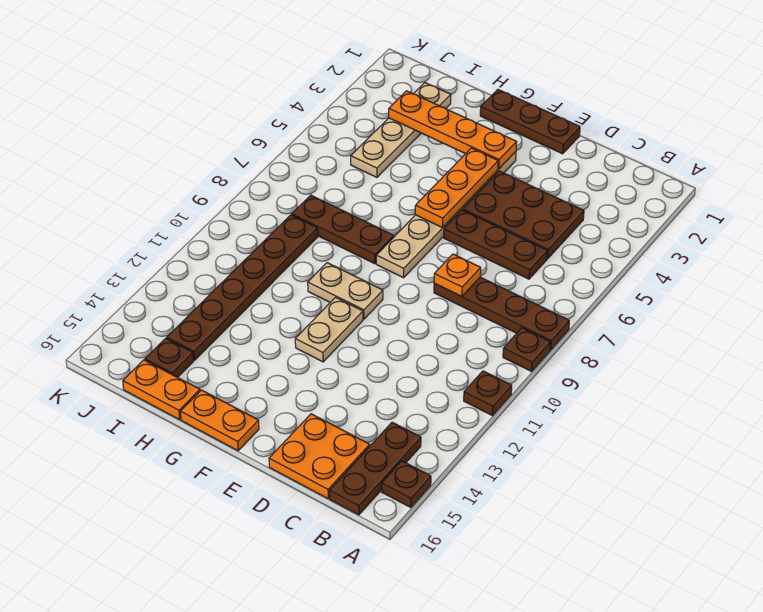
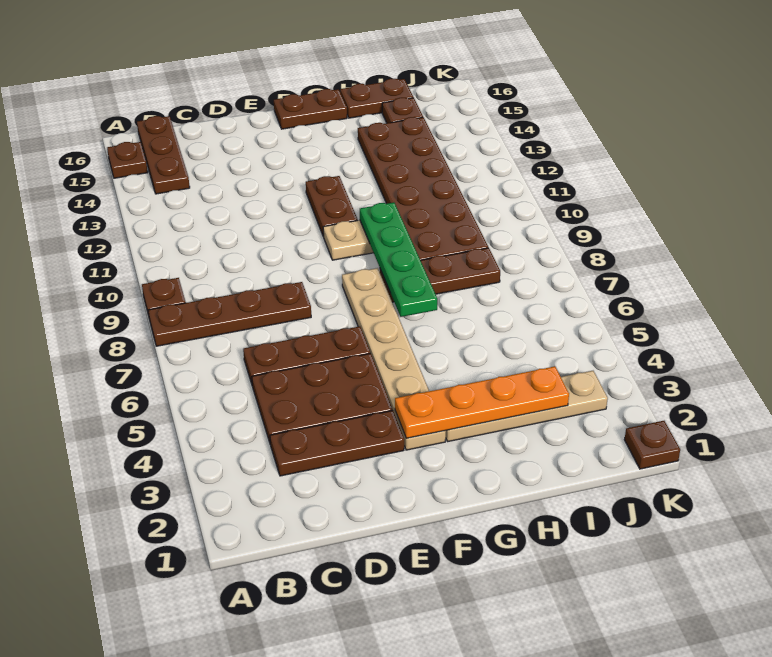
brown plate A11 level 1 -> brown plate K1 level 1
orange plate C15:D16 level 1 -> none
orange plate D8 level 2 -> none
brown plate E1:G1 level 1 -> brown plate C3:E3 level 1
orange plate F4:F6 level 2 -> none
tan plate F11:F12 level 1 -> brown plate F11:F12 level 1
orange plate F16:G16 level 1 -> brown plate F16:G16 level 1
none -> green plate G7:G10 level 2
orange plate H16:I16 level 1 -> brown plate H16:I16 level 1
tan plate I2:I5 level 1 -> tan plate G3:J3 level 1
brown plate I9:I14 level 1 -> brown plate H9:I14 level 1

